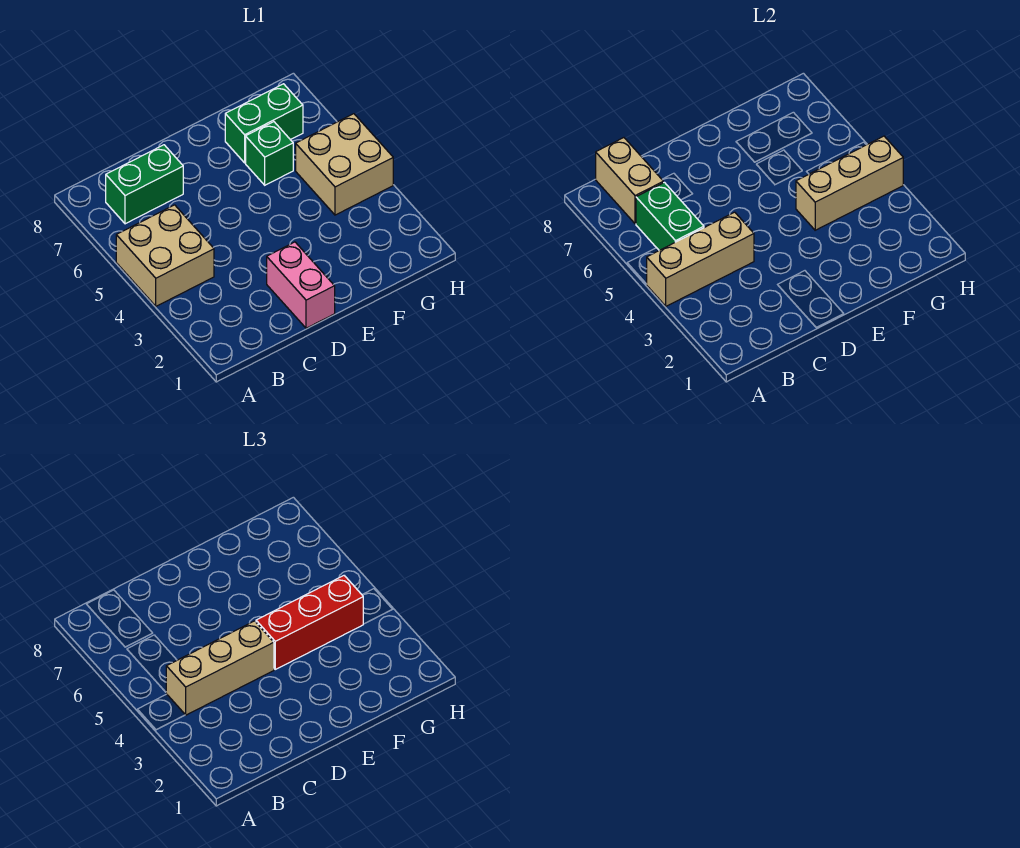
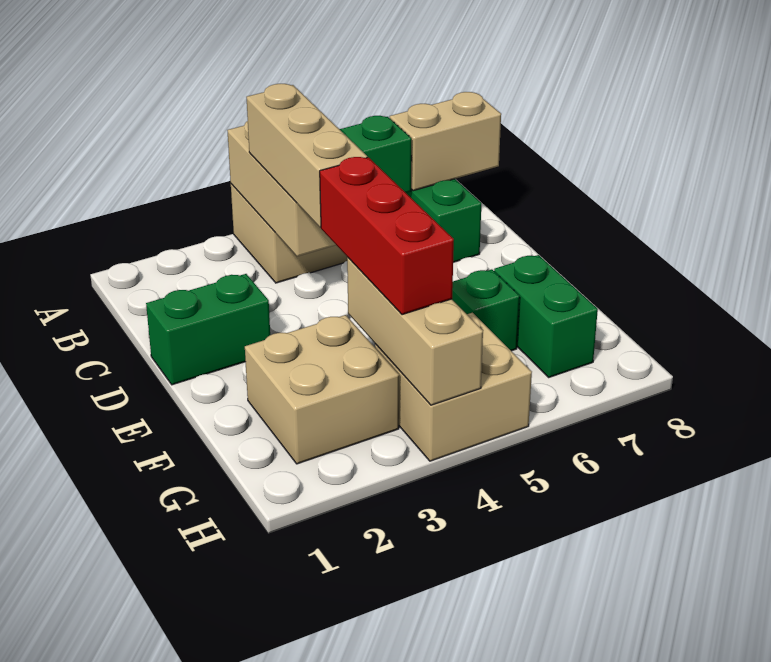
pink brick D1:D2 level 1 -> green brick D1:D2 level 1
none -> tan brick F2:G3 level 1

